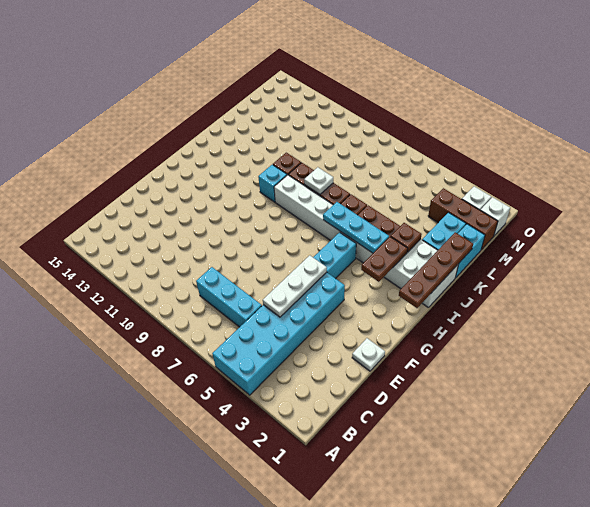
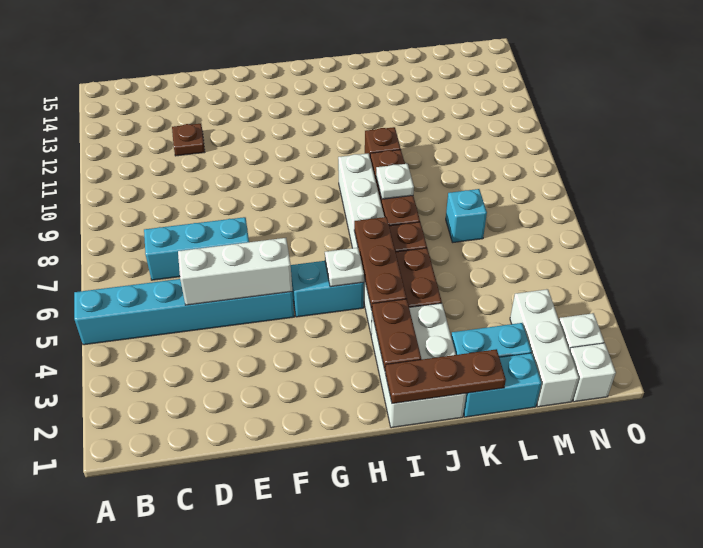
cyan brick A4:F5 level 1 -> cyan brick A5:F5 level 1
cyan brick C6:C8 level 1 -> cyan brick C7:E7 level 1
white plate D5:F5 level 2 -> white brick D5:F5 level 2
white plate E1 level 1 -> white plate H5 level 2
brown plate H1:K1 level 2 -> brown plate I1:K1 level 2
brown plate H3:I3 level 2 -> brown plate I2:I3 level 2
cyan plate I4:I6 level 2 -> brown plate I4:I6 level 2
cyan brick I10 level 1 -> cyan brick L7 level 1
brown plate J3 level 2 -> brown plate D12 level 1
brown brick M1:M3 level 1 -> white brick M1:M3 level 1

